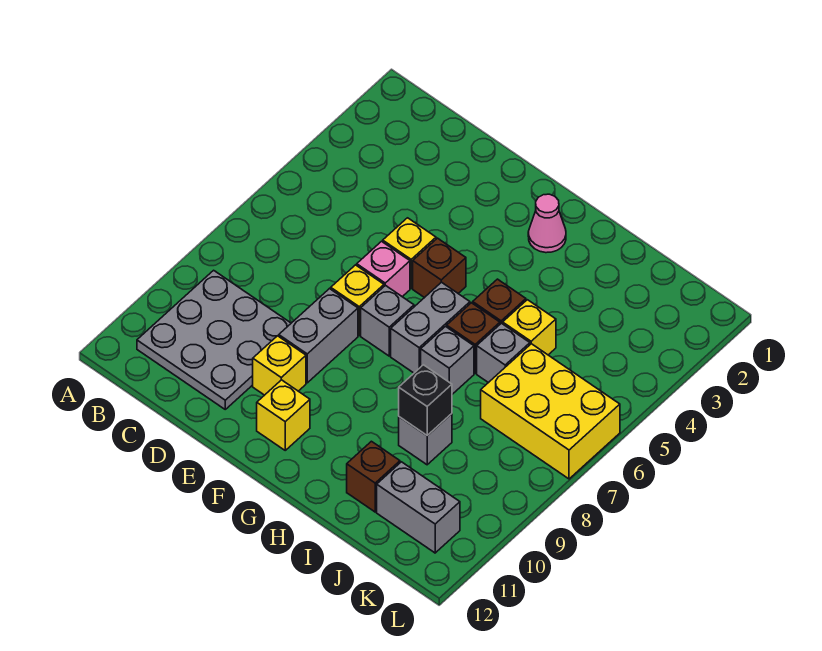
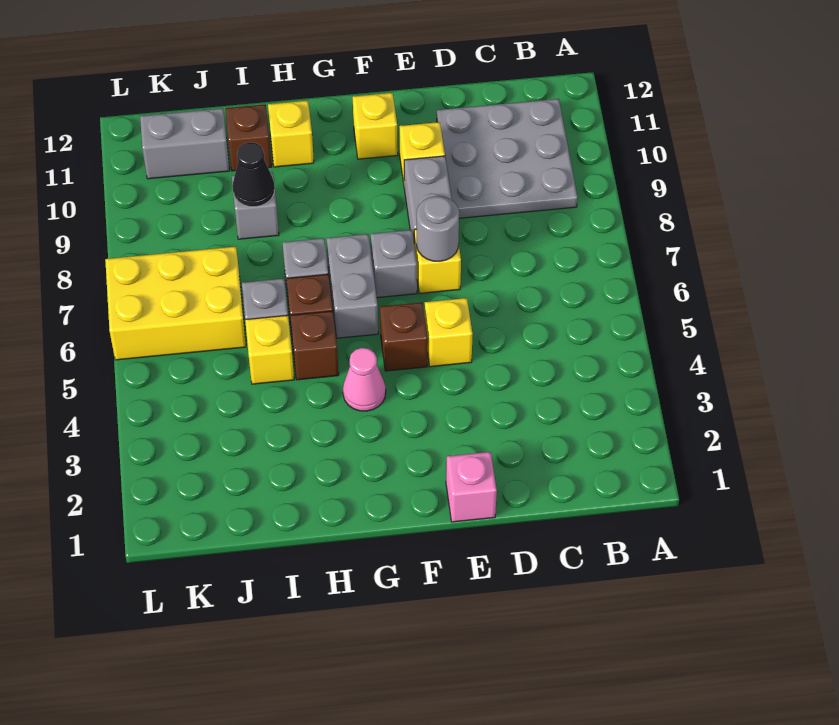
pink brick E6 level 1 -> pink brick E1 level 1
none -> grey round brick E7 level 2
pink cone G2 level 1 -> pink cone G4 level 1
none -> yellow brick H11 level 1
black brick I9 level 2 -> black cone I9 level 2

